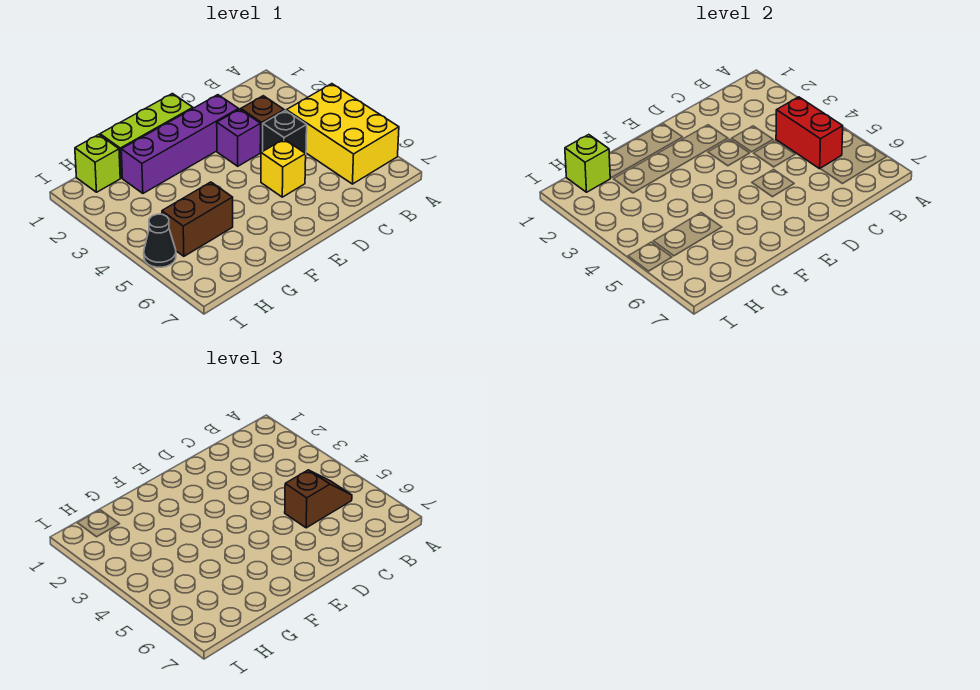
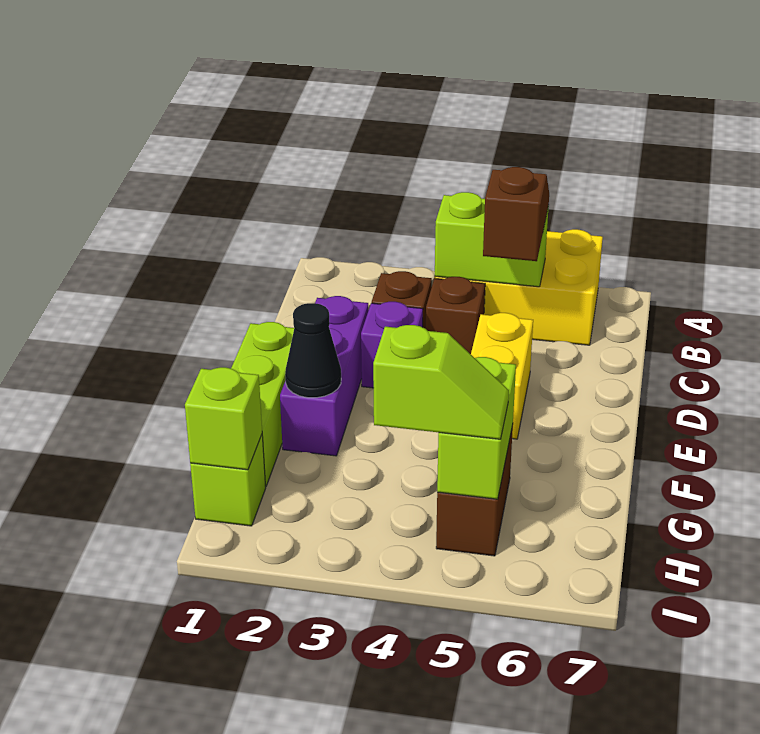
red brick B4:B5 level 2 -> lime brick B4:B5 level 2
black brick C4 level 1 -> brown brick C4 level 1
purple brick D2:G2 level 1 -> purple brick D2:F2 level 1
yellow brick D5 level 1 -> yellow brick D5:E5 level 1
none -> lime brick G5:H5 level 2
none -> lime slope H4:H5 level 3 top 4
black cone I5 level 1 -> black cone F2 level 2

